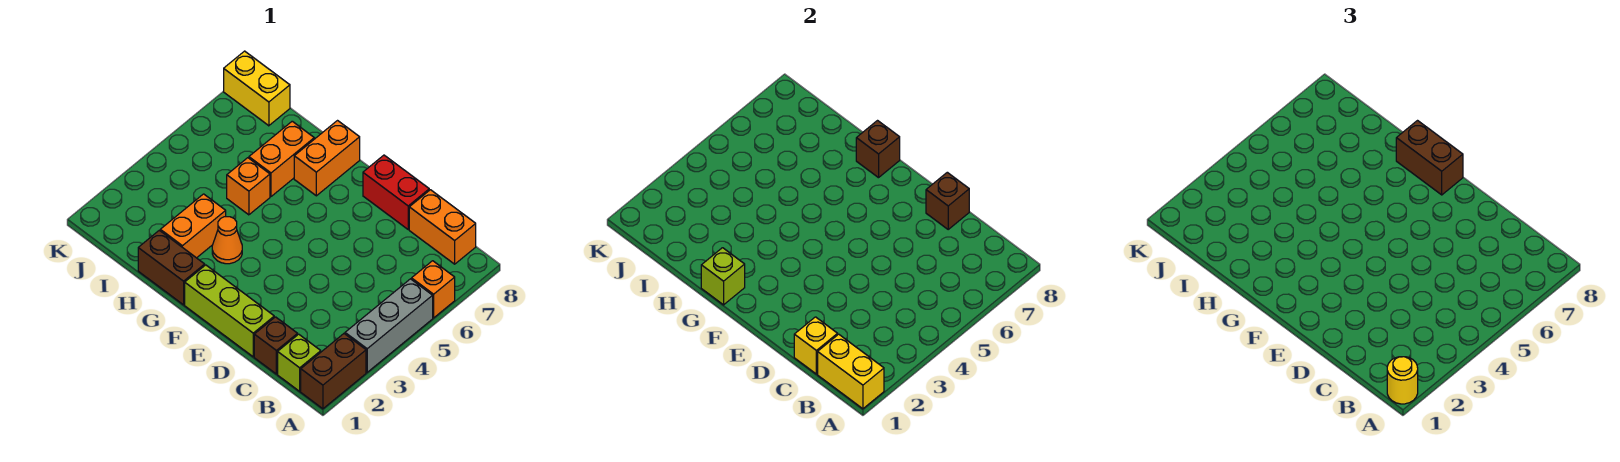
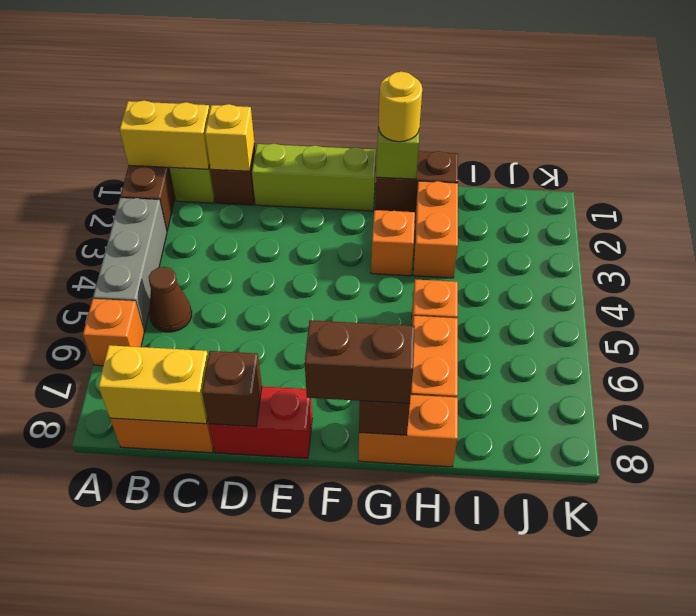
yellow round brick A1 level 3 -> yellow round brick G1 level 3
none -> brown cone B5 level 1
orange cone G3 level 1 -> orange brick G3 level 1
orange brick G7:G8 level 1 -> orange brick G8:H8 level 1
yellow brick J8:K8 level 1 -> yellow brick B8:C8 level 2

